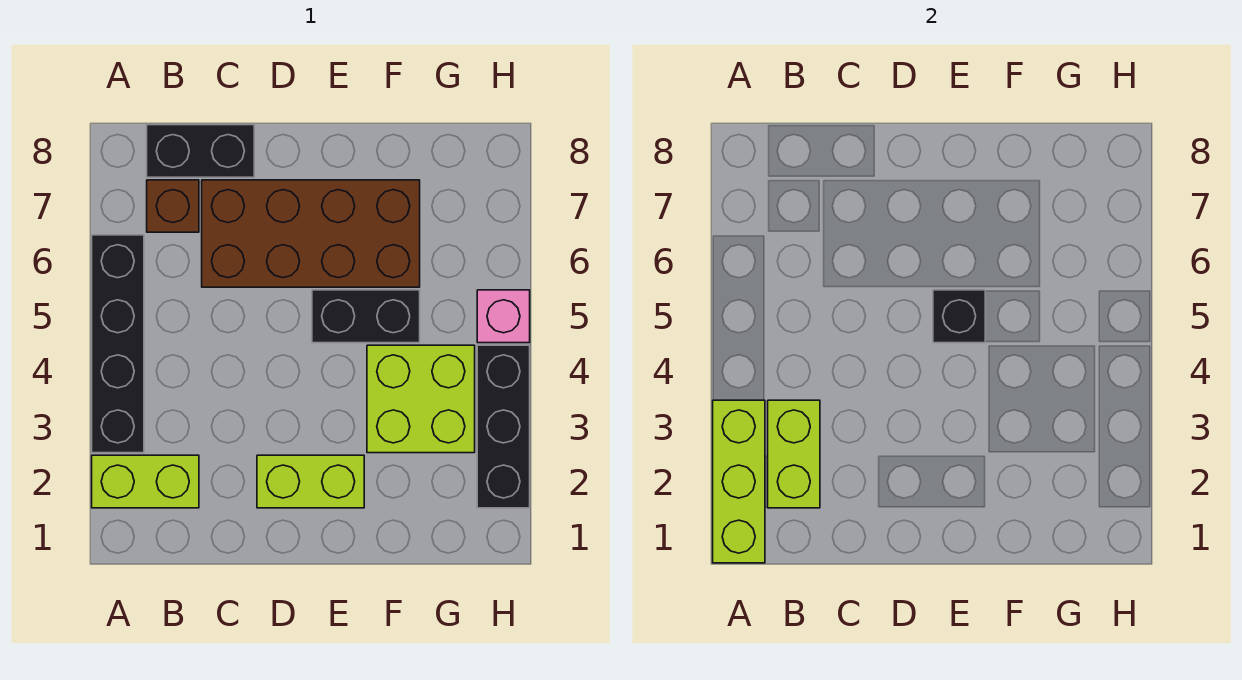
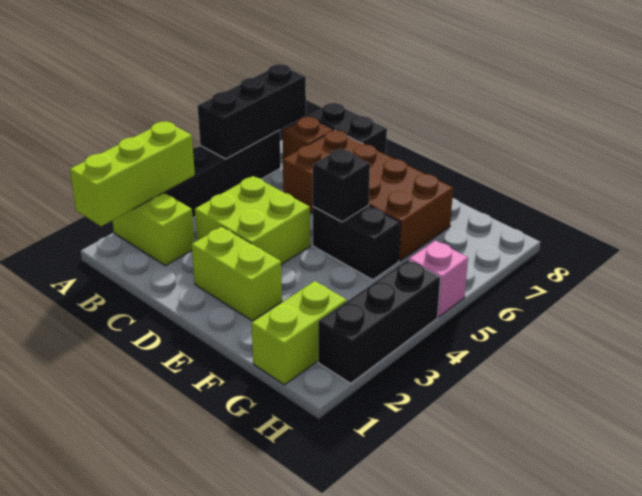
none -> black brick A5:A7 level 2
lime brick B2:B3 level 2 -> lime brick G1:G2 level 1
lime brick F3:G4 level 1 -> lime brick C3:D4 level 1

